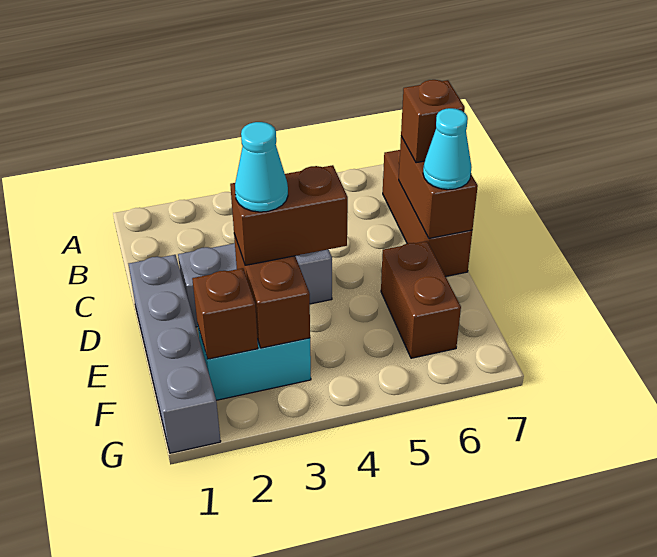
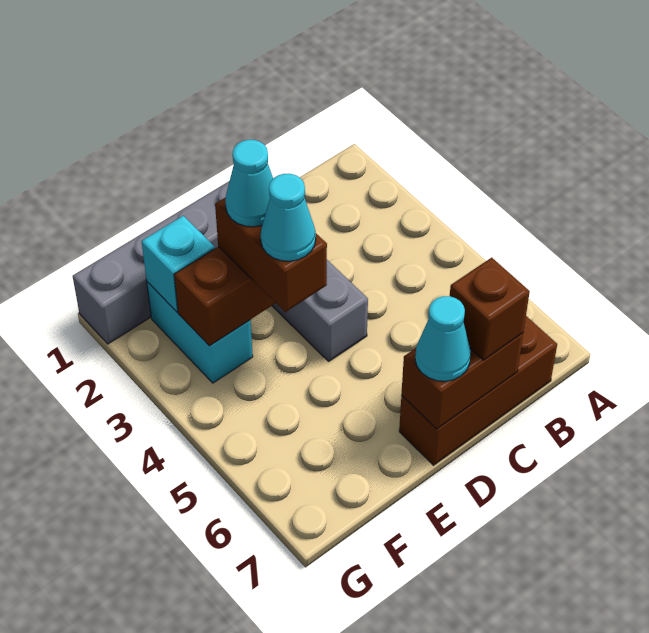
none -> cyan cone E4 level 4
brown brick E6:F6 level 1 -> none
brown brick F2 level 2 -> cyan brick F2 level 2

